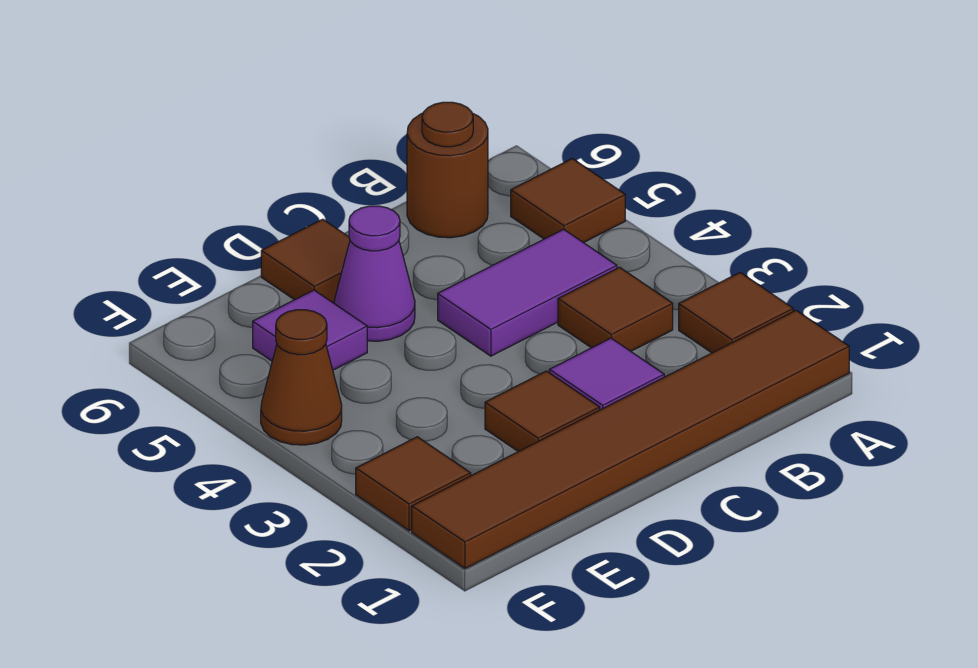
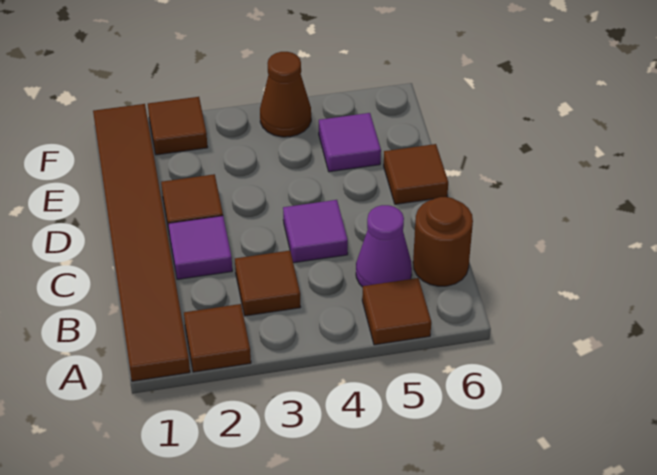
purple tile B4:C4 level 1 -> purple tile C4 level 1
purple cone D5 level 1 -> purple cone B5 level 1

